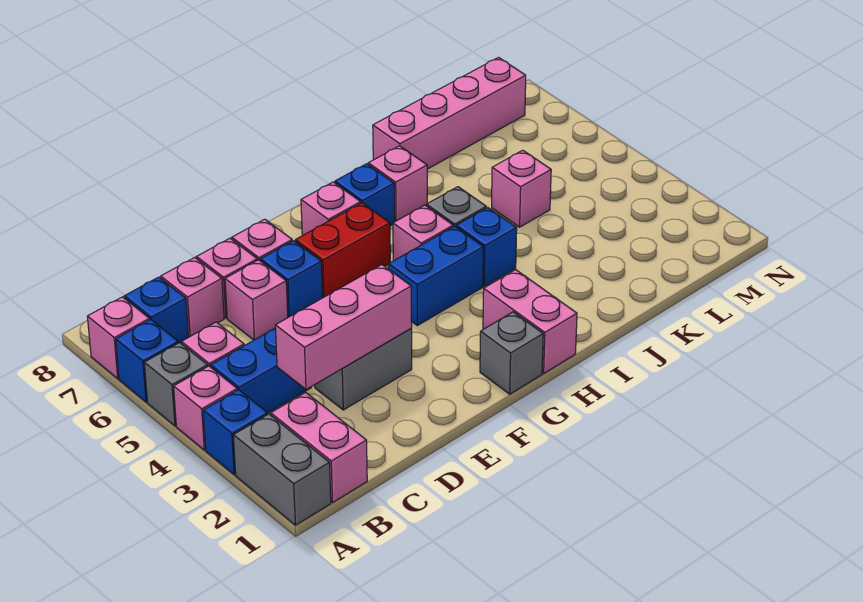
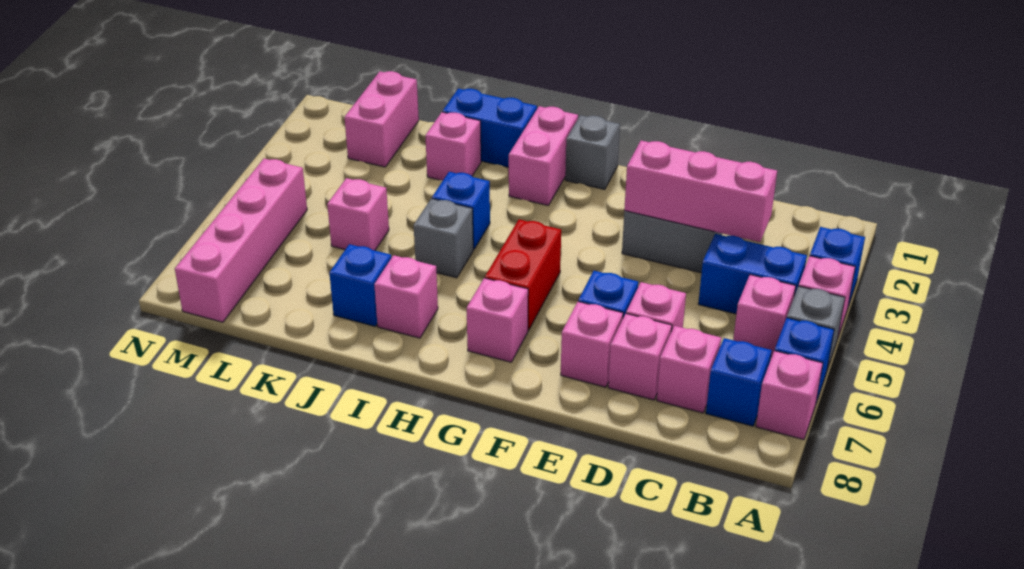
grey brick A1:A2 level 1 -> none
pink brick B1:B2 level 1 -> pink brick L1:L2 level 1
red brick F6:G6 level 1 -> red brick G5:G6 level 1
blue brick G4:H4 level 1 -> blue brick I1:J1 level 1
pink brick H5 level 1 -> pink brick J2 level 1
blue brick H7 level 1 -> blue brick J7 level 1
pink brick J8:M8 level 1 -> pink brick M5:M8 level 1

